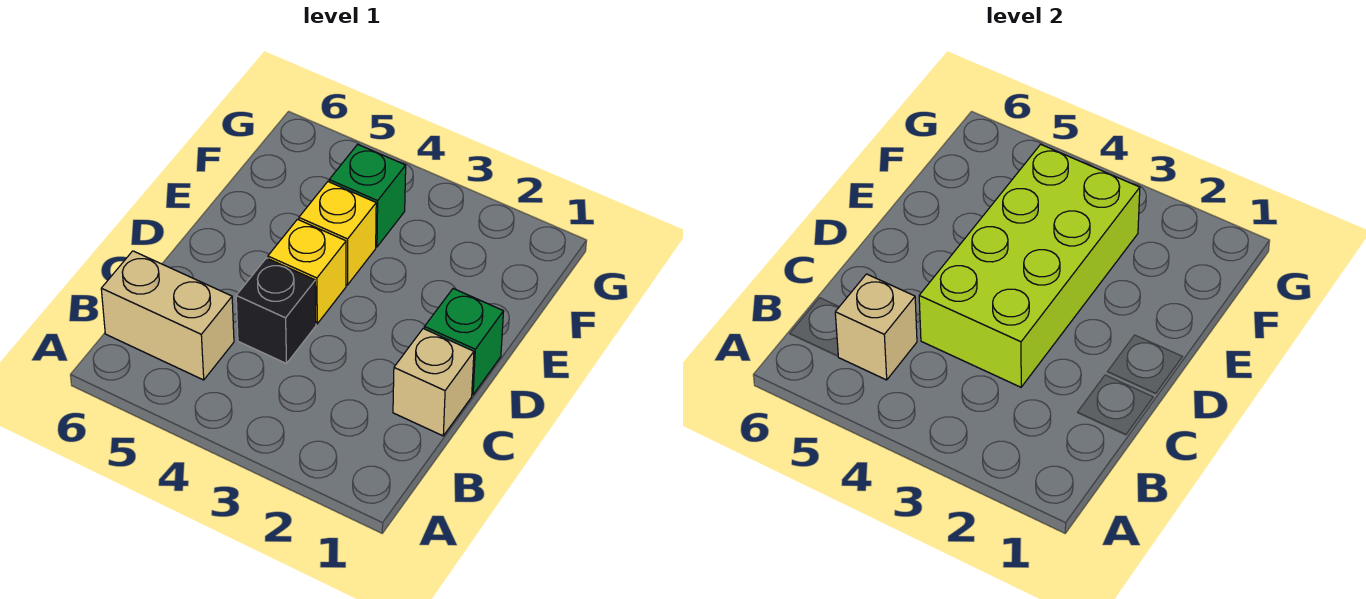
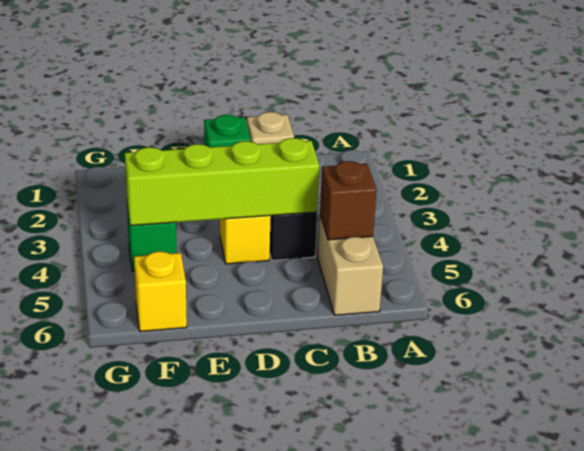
tan brick B5 level 2 -> brown brick B5 level 2
lime brick C3:F4 level 2 -> lime brick C4:F4 level 2
yellow brick E4 level 1 -> yellow brick F6 level 1

